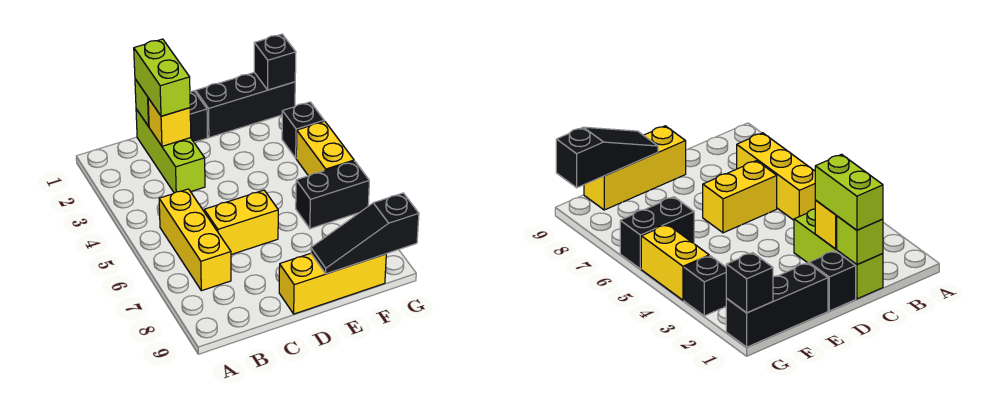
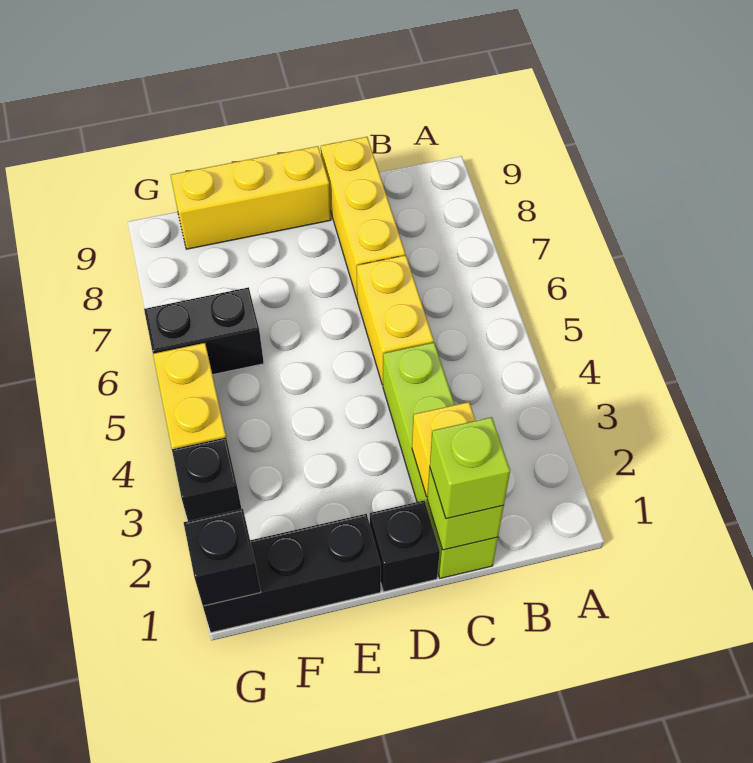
yellow brick B5:B7 level 1 -> yellow brick C7:C9 level 1
lime brick C1:C3 level 1 -> lime brick C1:C4 level 1
lime brick C1:C2 level 3 -> lime brick C1 level 3
yellow brick C6:D6 level 1 -> yellow brick C5:C6 level 1
black slope E9:G9 level 2 top G -> none

